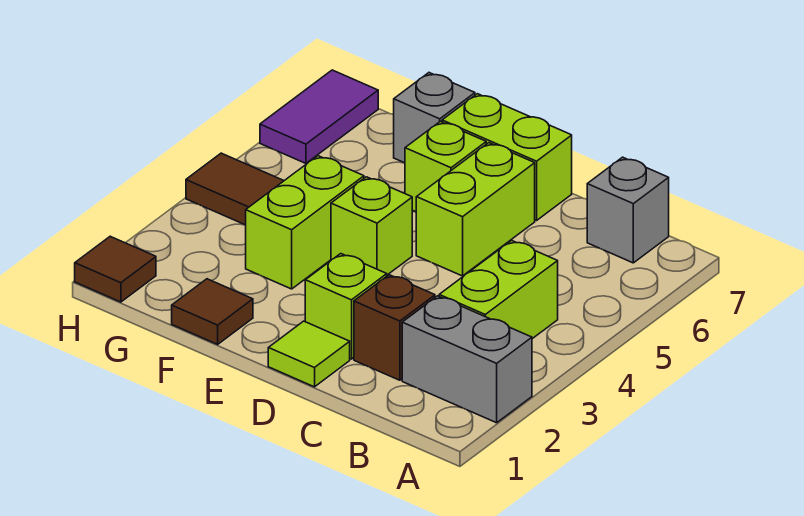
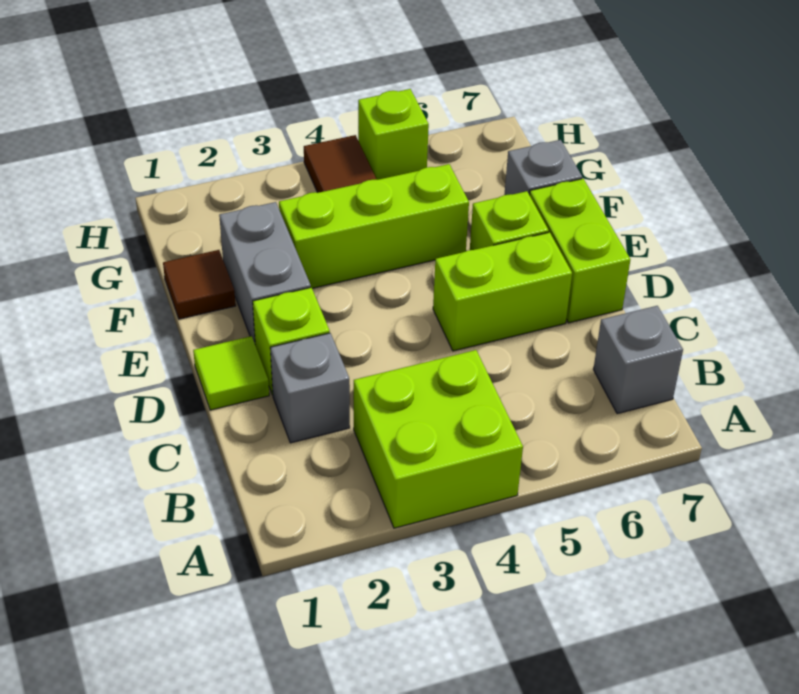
grey brick A2:B2 level 1 -> grey brick E2:F2 level 1
lime brick B3:B4 level 1 -> lime brick A3:B4 level 1
brown brick C2 level 1 -> grey brick C2 level 1
lime brick E4 level 1 -> lime brick H5 level 1
lime brick F3:F4 level 1 -> lime brick F3:F5 level 1
brown tile H1 level 1 -> none
purple tile H6:H7 level 1 -> none

